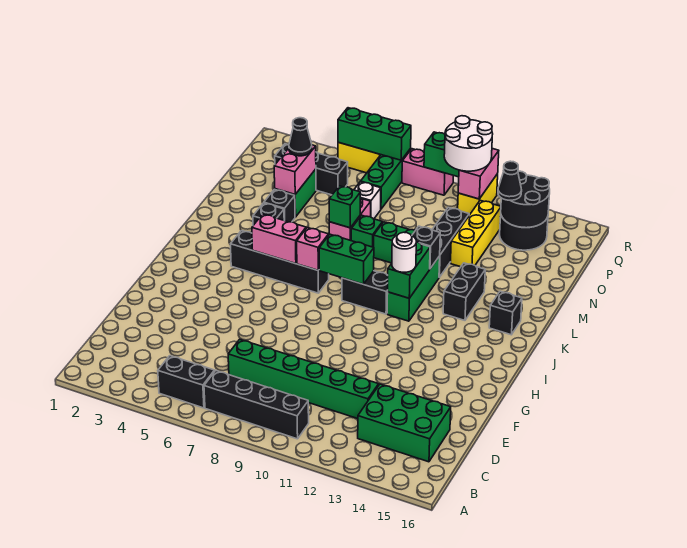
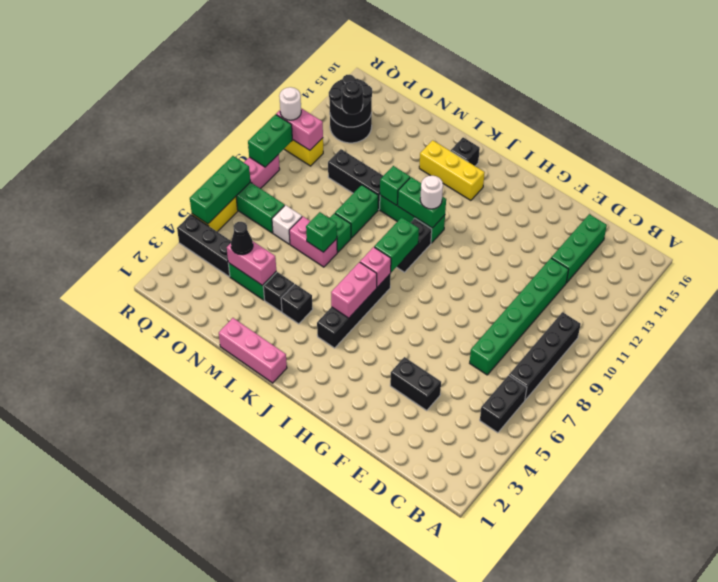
green brick C13:D15 level 1 -> green brick D13:D15 level 1
none -> pink brick K1:M1 level 1
black brick K13:L13 level 1 -> black brick E4:F4 level 1
black brick L11 level 2 -> green brick L11 level 2
yellow brick N12:P12 level 1 -> yellow brick J14:L14 level 1
black brick P3:P5 level 1 -> black brick P4:R4 level 1
black cone P13 level 3 -> black round brick P13 level 3
white round brick Q10:R11 level 3 -> white round brick R11 level 3

